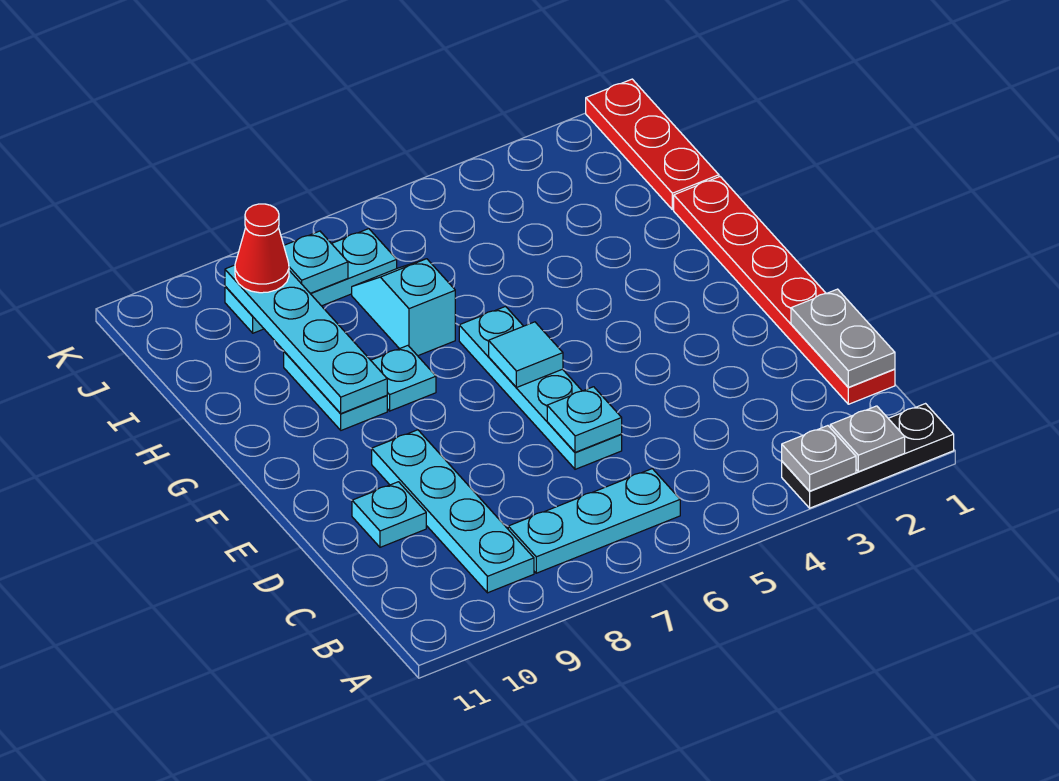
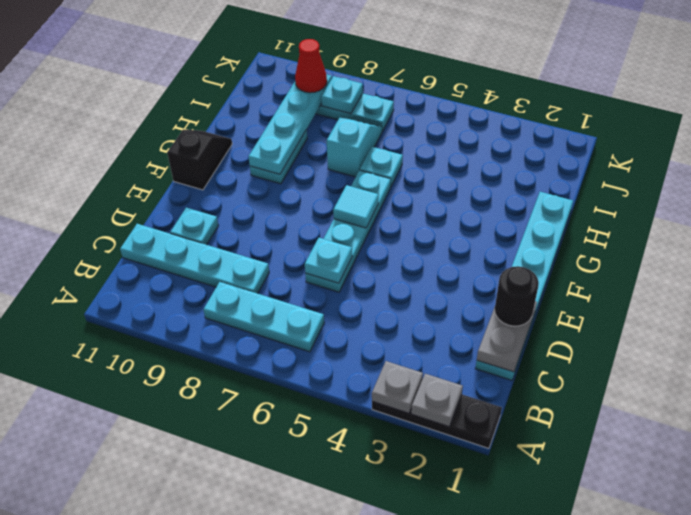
cyan plate B9:E9 level 1 -> cyan plate C8:C11 level 1
red plate C1:H1 level 1 -> cyan plate C1:H1 level 1
none -> black round brick D1 level 3
none -> black slope F11:G11 level 1 top F
cyan plate G8 level 1 -> cyan plate H6 level 1
red plate I1:K1 level 1 -> none

